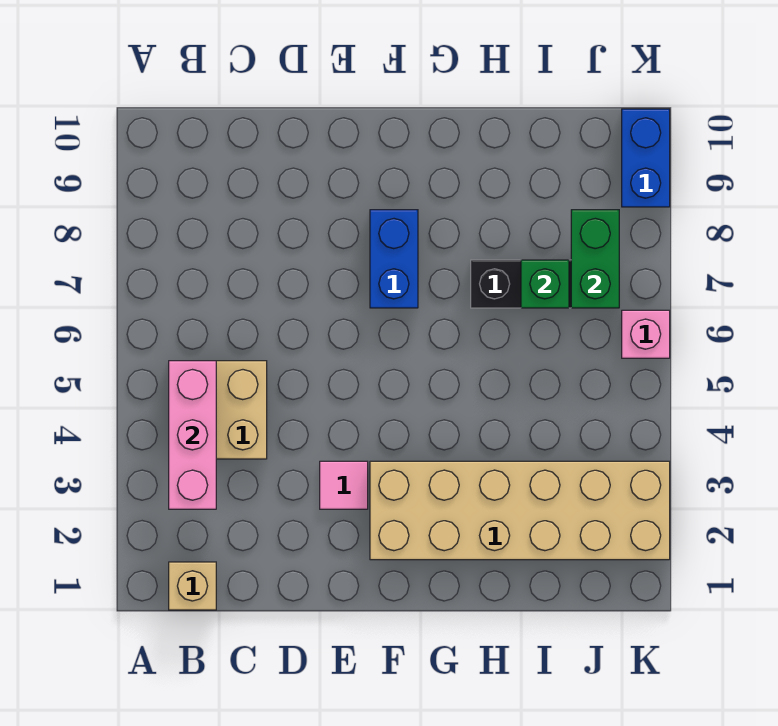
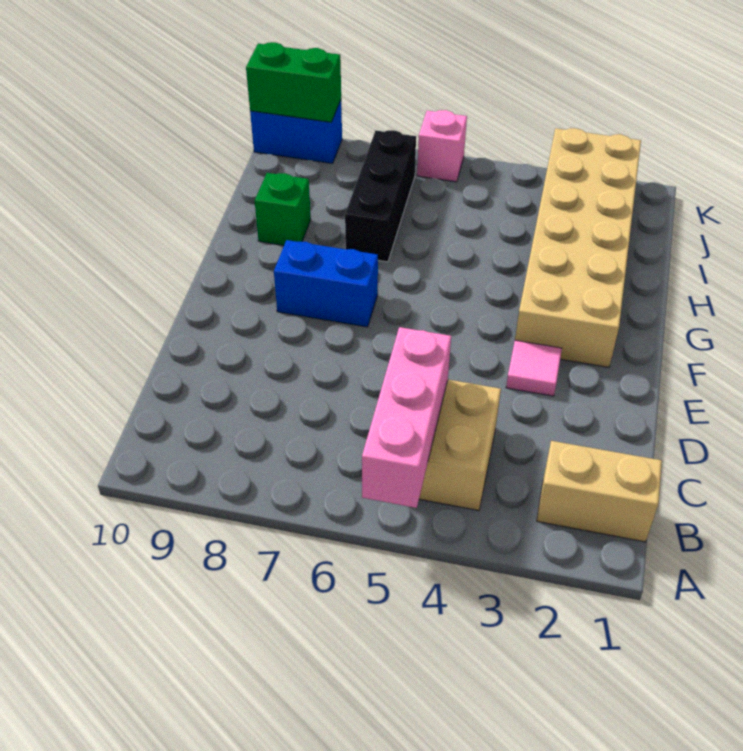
tan brick B1 level 1 -> tan brick B1:B2 level 1
pink brick B3:B5 level 2 -> pink brick A5:C5 level 2
green brick I7 level 2 -> green brick H9 level 1
green brick J7:J8 level 2 -> green brick K9:K10 level 2

